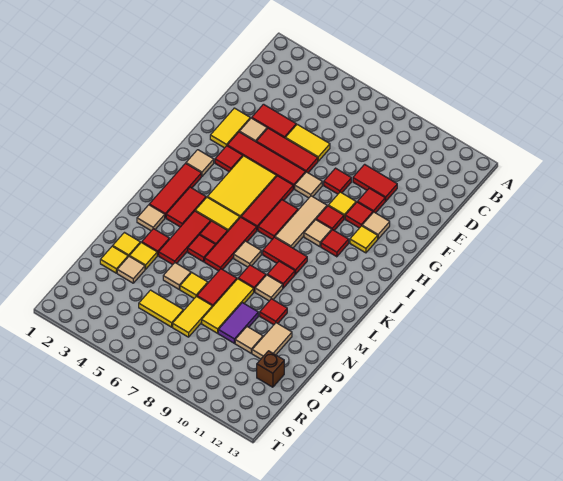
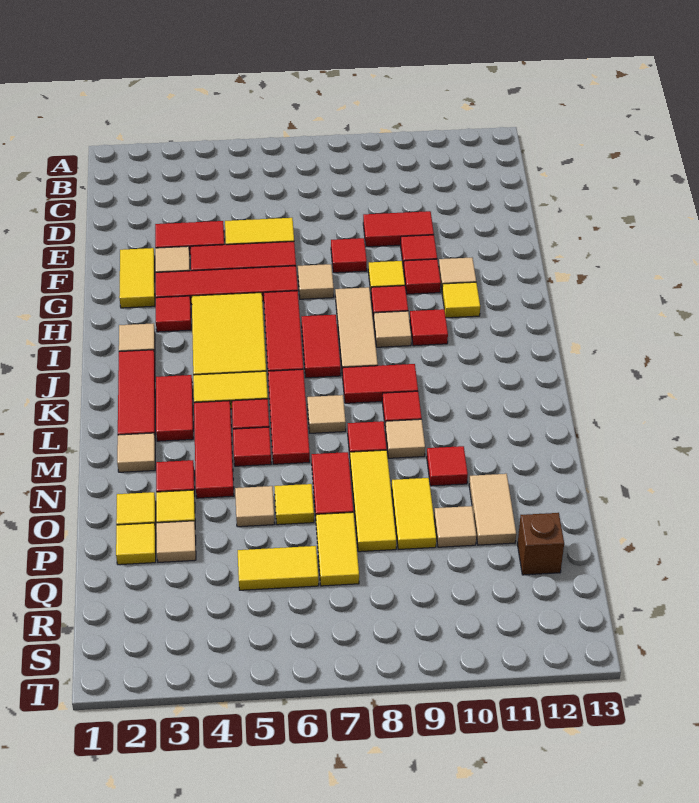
purple tile O9:P9 level 1 -> yellow tile O9:P9 level 1

